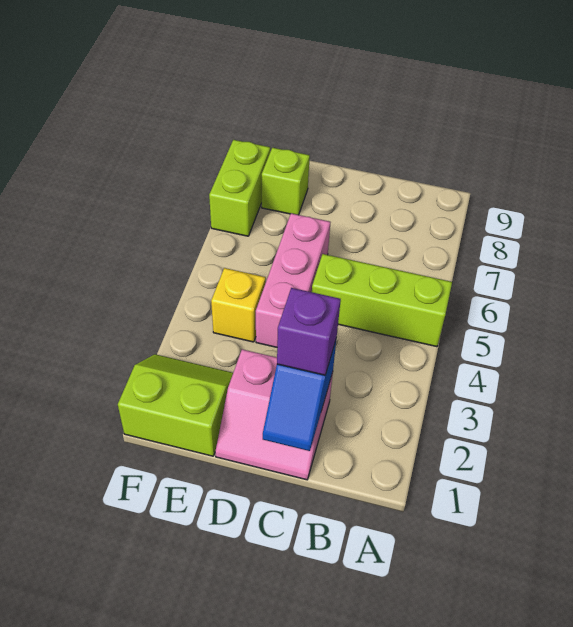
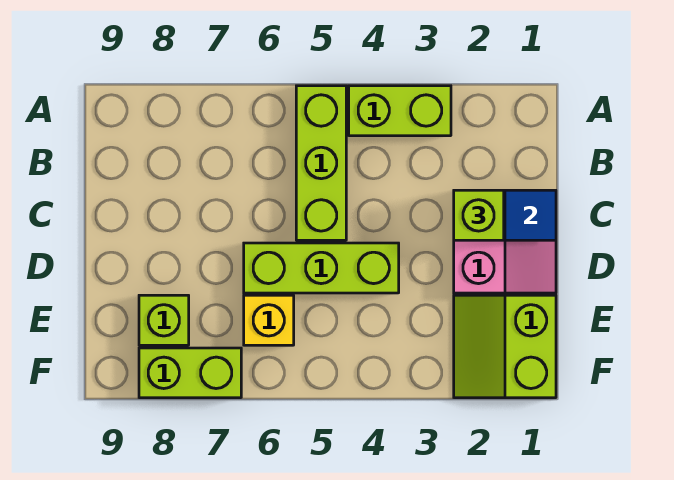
none -> lime brick A3:A4 level 1
purple brick C2 level 3 -> lime brick C2 level 3
pink brick D4:D6 level 1 -> lime brick D4:D6 level 1
yellow brick E4 level 1 -> yellow brick E6 level 1

